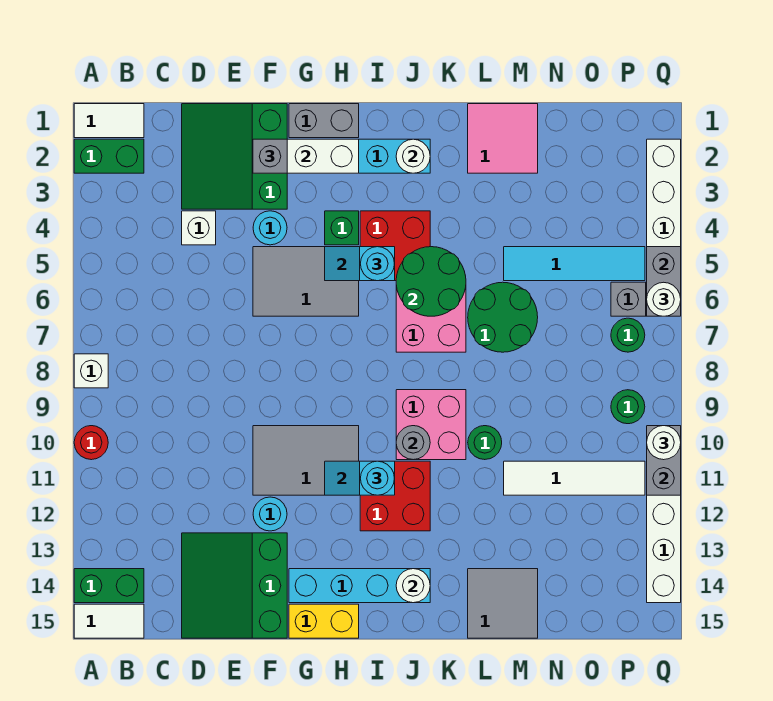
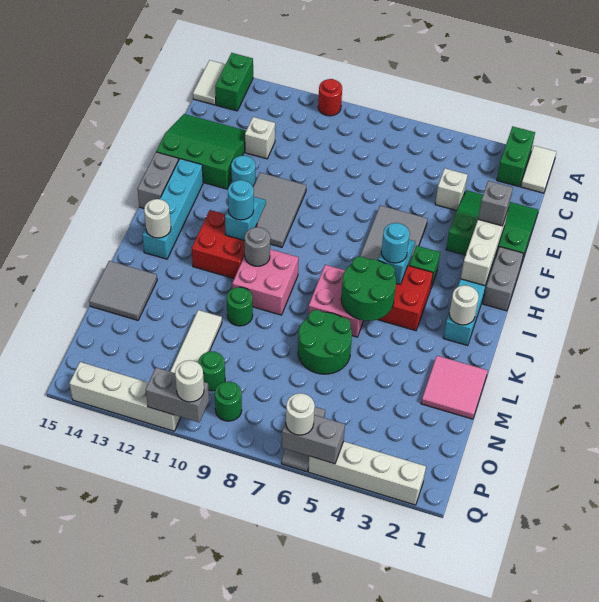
white brick A8 level 1 -> white brick D12 level 1
cyan round brick F4 level 1 -> none
yellow brick G15:H15 level 1 -> grey brick G15:H15 level 1
cyan tile M5:P5 level 1 -> none
green round brick P7 level 1 -> green round brick O10 level 1

